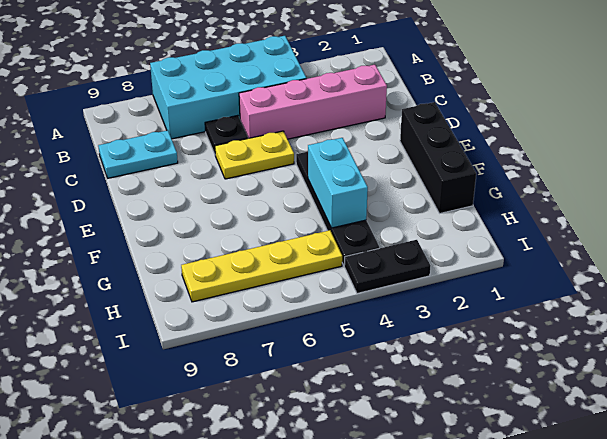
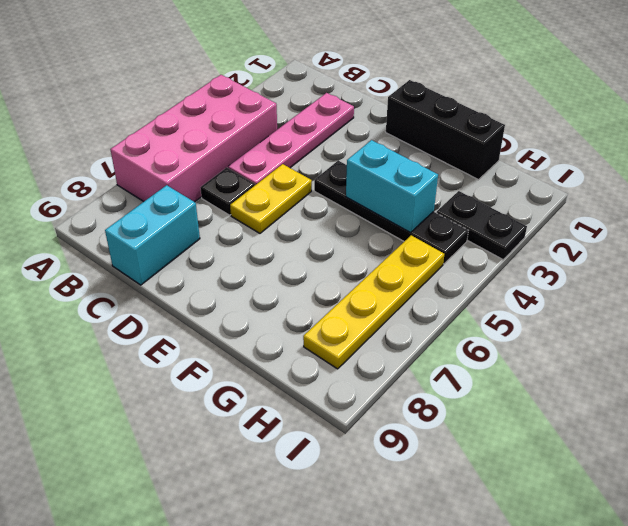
cyan brick A4:B7 level 1 -> pink brick A4:B7 level 1
pink brick C2:C5 level 1 -> pink plate C2:C5 level 1
cyan plate C8:C9 level 1 -> cyan brick C8:C9 level 1
black plate I3:I4 level 1 -> black plate H3:I3 level 1

